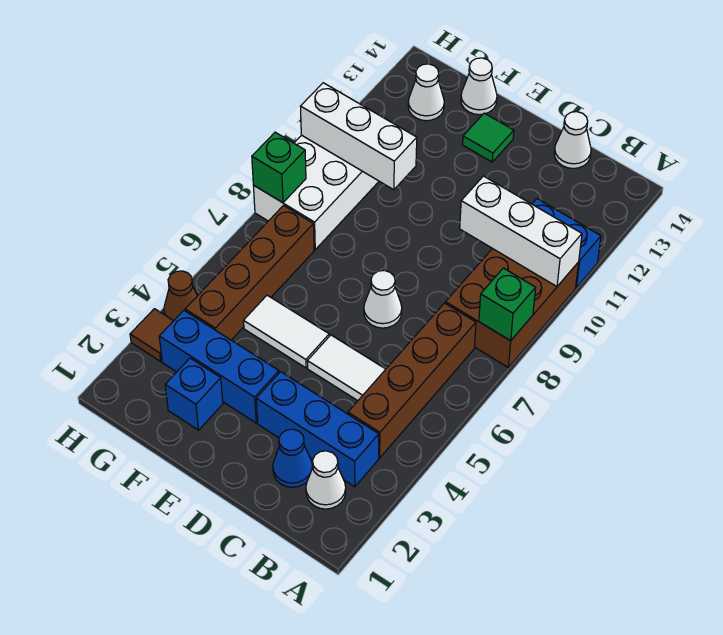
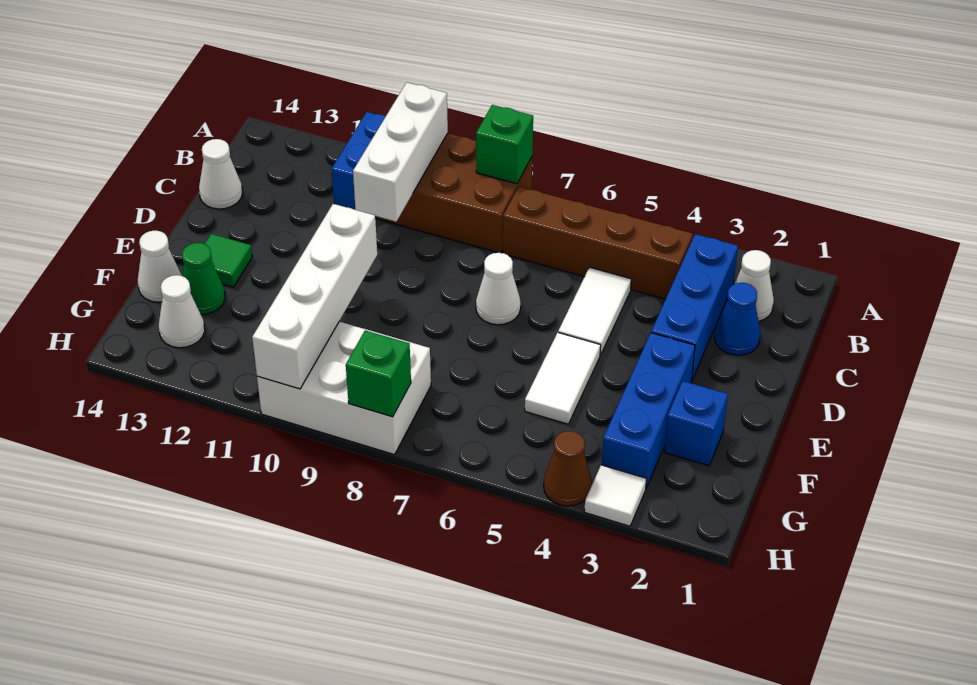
white brick F10:H10 level 2 -> white brick E10:H10 level 2
none -> green cone F13 level 1
brown brick G4:G7 level 1 -> none
brown tile H3 level 1 -> white tile H3 level 1

